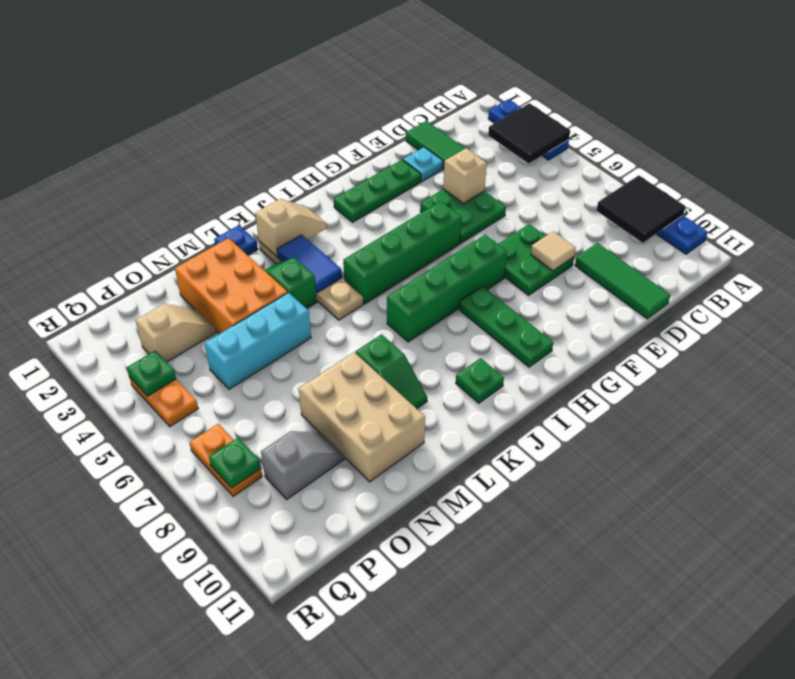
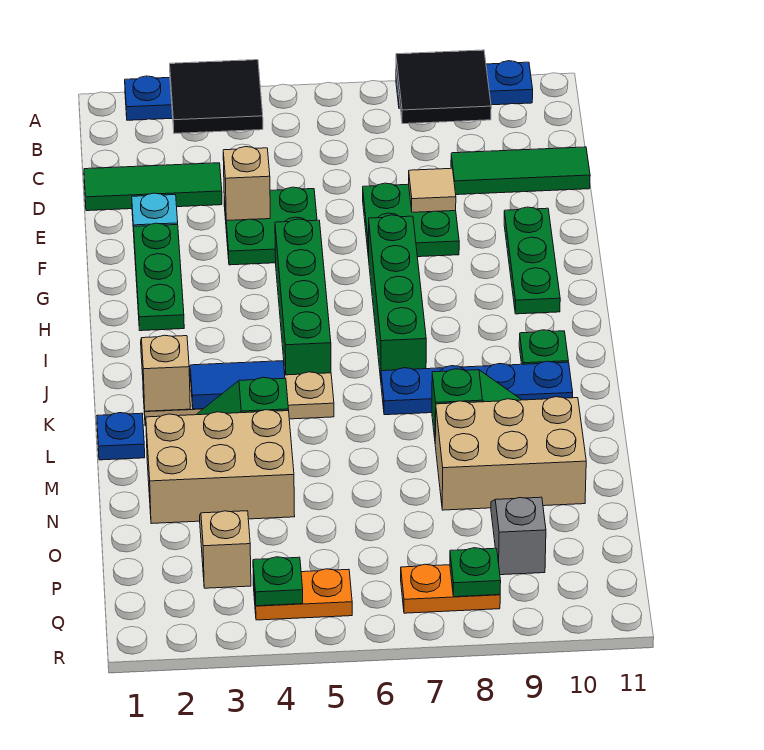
green plate H8:H10 level 1 -> green plate F10:H10 level 1
none -> blue plate K7:K10 level 1
orange brick M2:N4 level 1 -> tan brick M2:N4 level 1
cyan brick M5:O5 level 1 -> none

